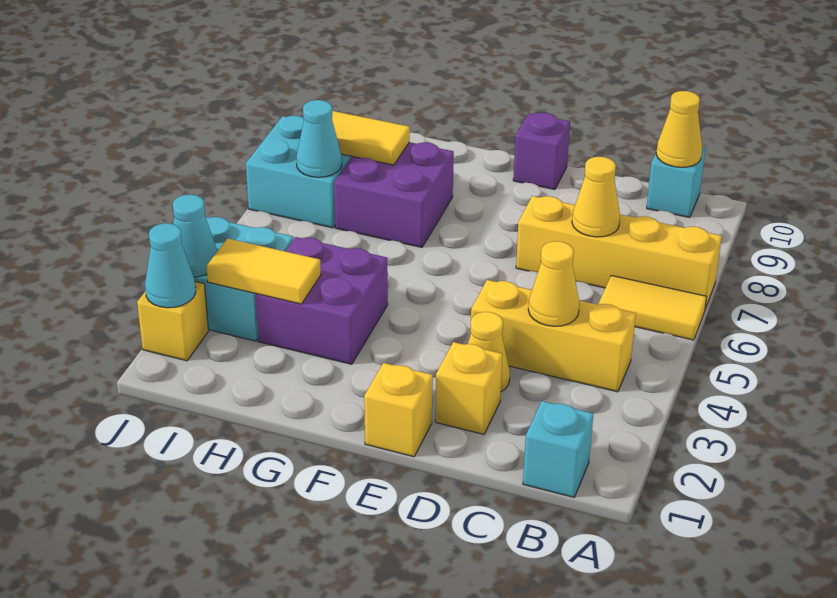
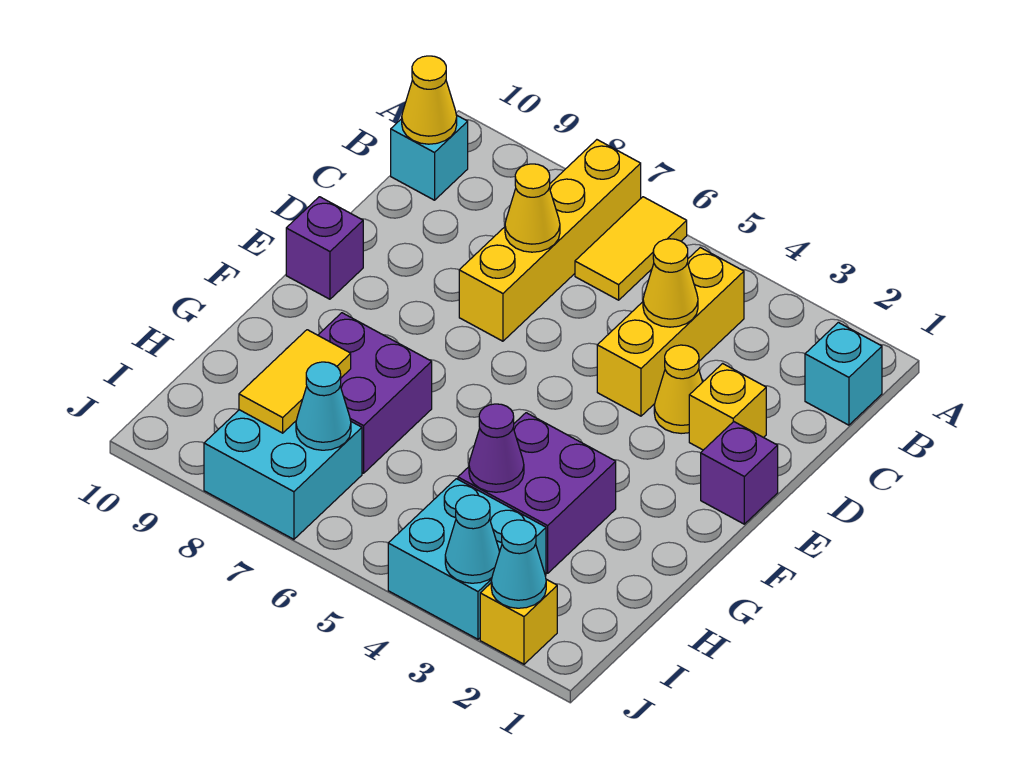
yellow brick E1 level 1 -> purple brick E1 level 1
yellow tile H3:I3 level 2 -> none
none -> purple cone H4 level 2

